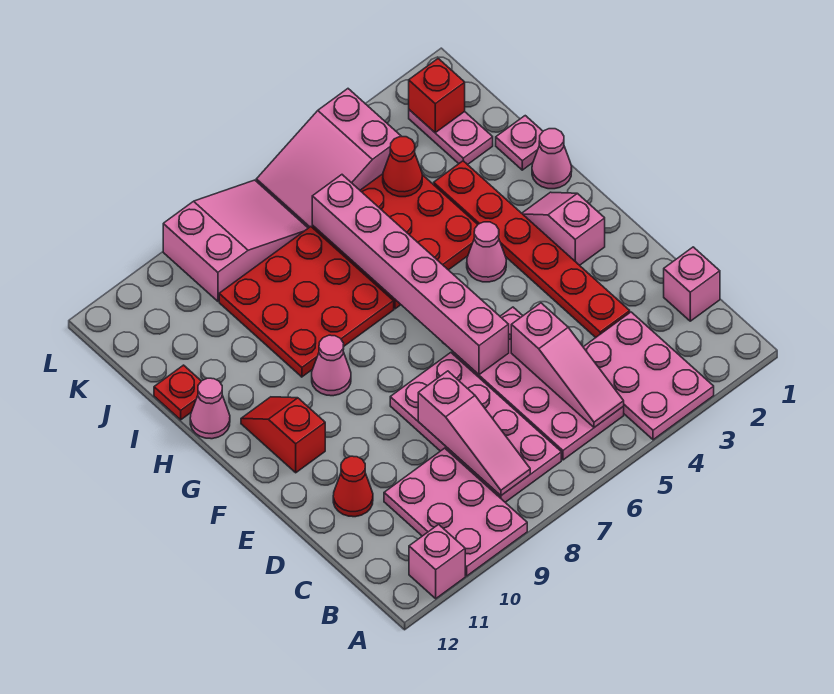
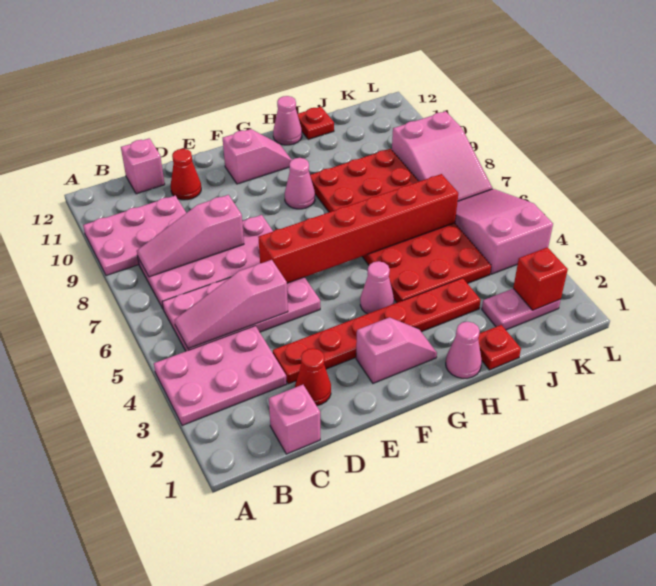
pink brick A11 level 1 -> pink brick C12 level 1
pink brick E6:J6 level 2 -> red brick E6:J6 level 2
red slope F11:G11 level 1 top F -> pink slope F11:G11 level 1 top F
pink plate I1 level 1 -> red plate I1 level 1
red cone J4 level 2 -> red cone D2 level 1

